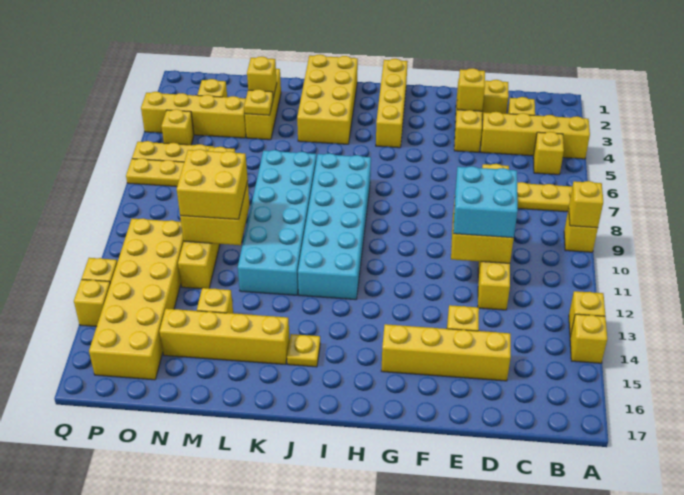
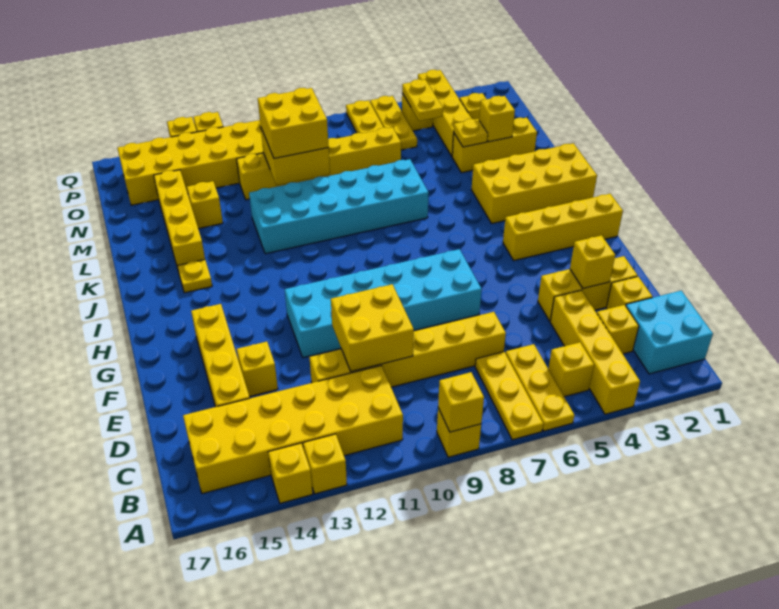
none -> yellow plate A6:C6 level 1
none -> yellow brick B11:C16 level 1
cyan brick D10:E11 level 3 -> cyan brick B1:C2 level 1
cyan brick I7:J12 level 1 -> cyan brick F7:G12 level 1
none -> yellow plate O5:P5 level 2

